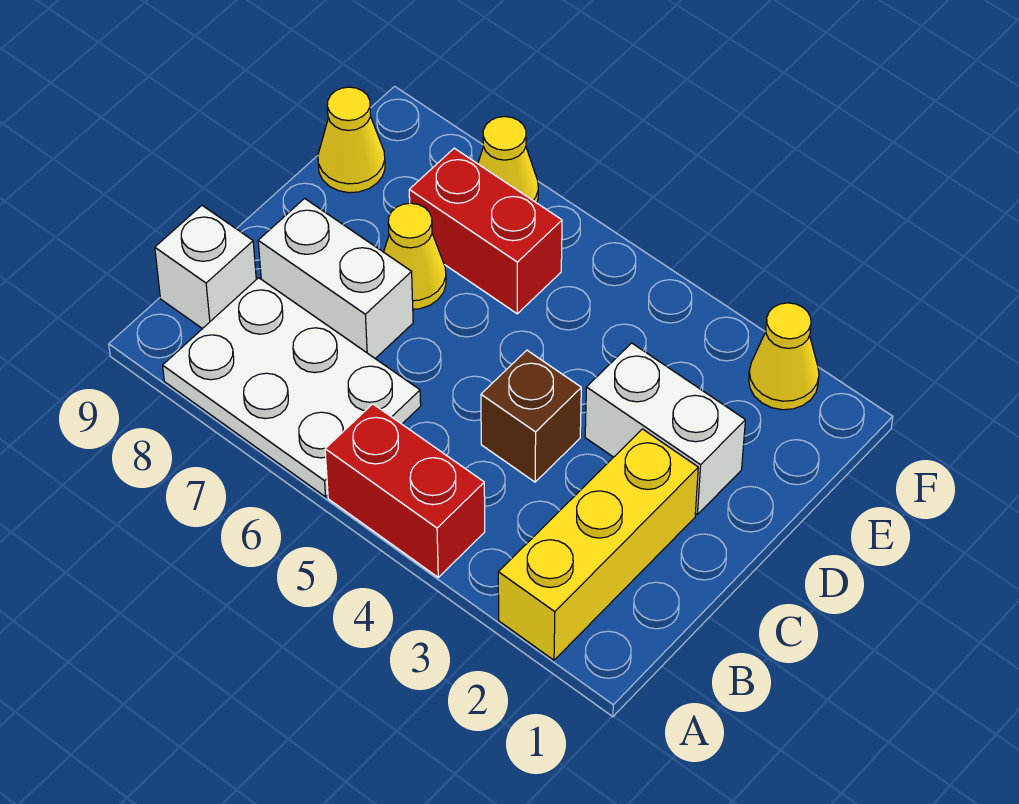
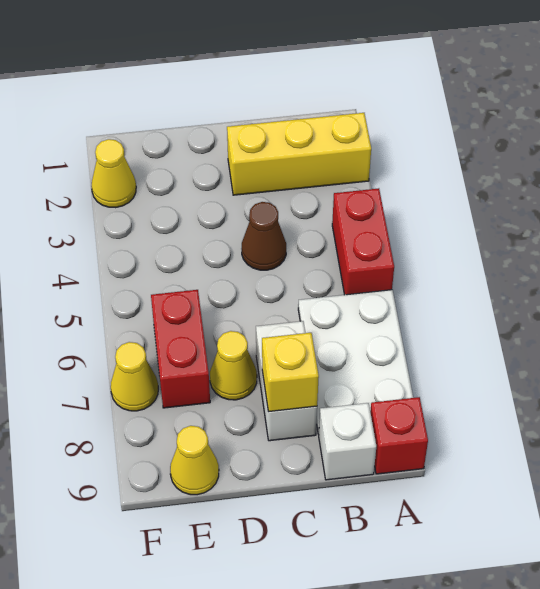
none -> red brick A9 level 1
brown brick C4 level 1 -> brown cone C4 level 1
none -> yellow brick C8 level 2
white brick D2:D3 level 1 -> none

